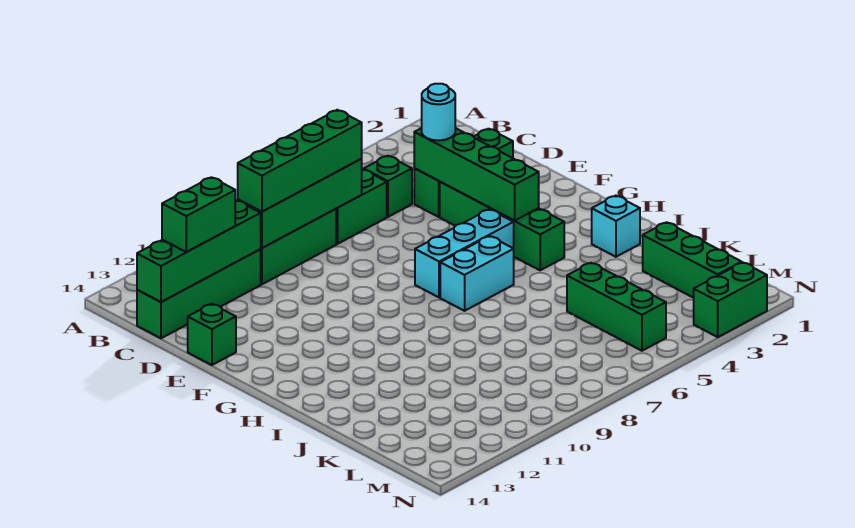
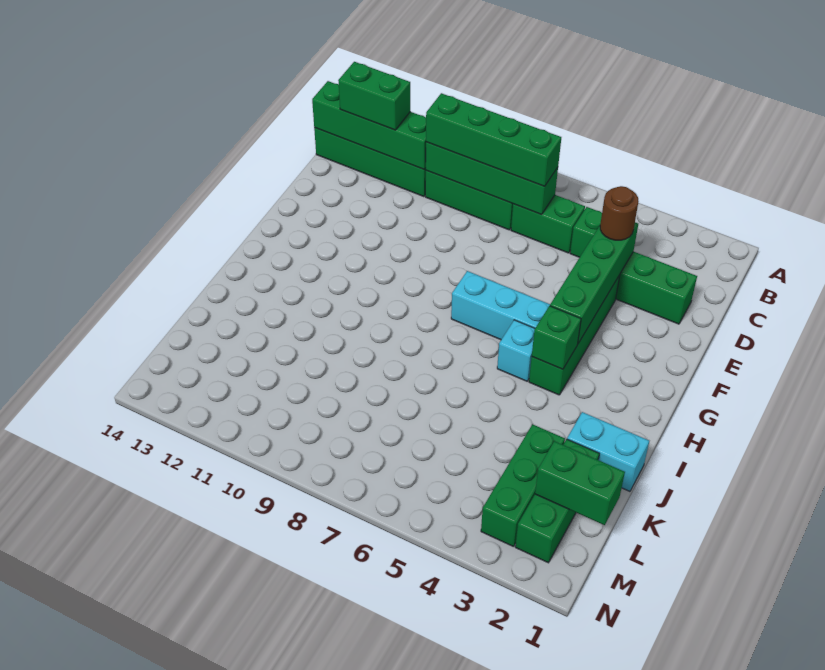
cyan round brick D4 level 3 -> brown round brick D4 level 3
green brick E14 level 1 -> green brick H4 level 2
cyan brick H6:H7 level 1 -> cyan brick J1:J2 level 1
cyan brick I2 level 1 -> cyan brick H5 level 1
green brick K5:M5 level 1 -> green brick K3:M3 level 1
green brick N2:N3 level 1 -> green brick L1:L2 level 2

